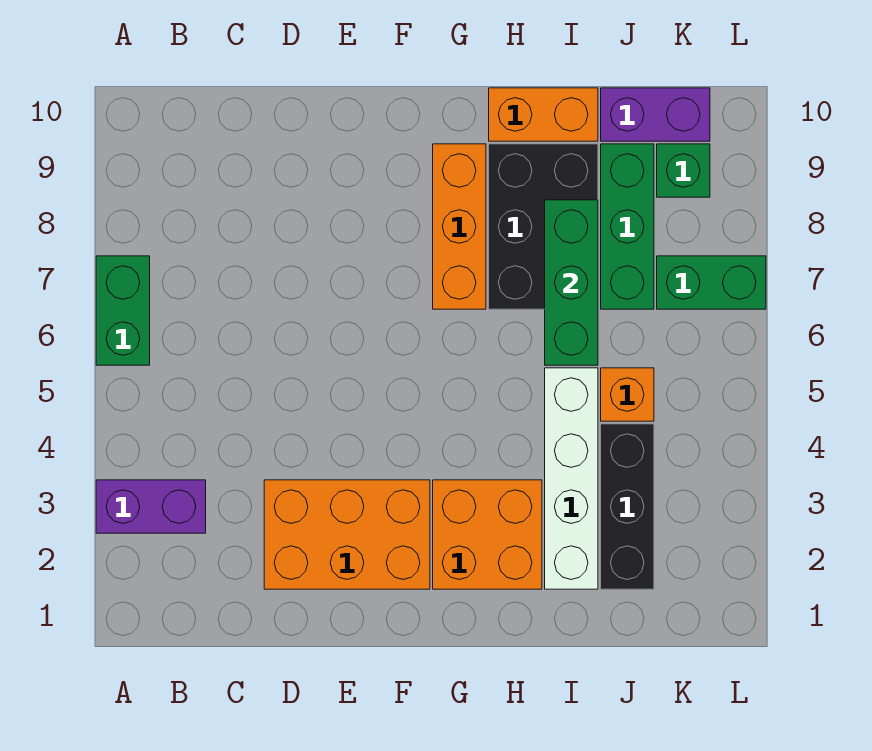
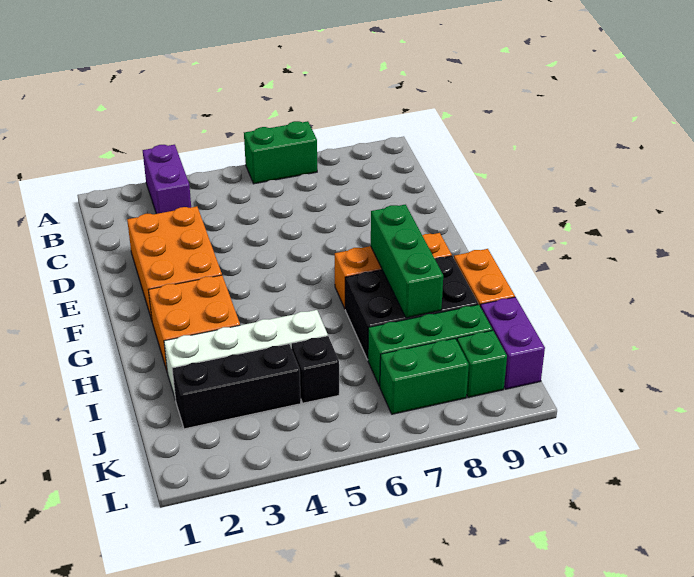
green brick I6:I8 level 2 -> green brick G8:I8 level 2
orange brick J5 level 1 -> black brick J5 level 1
green brick K7:L7 level 1 -> green brick K7:K8 level 1

